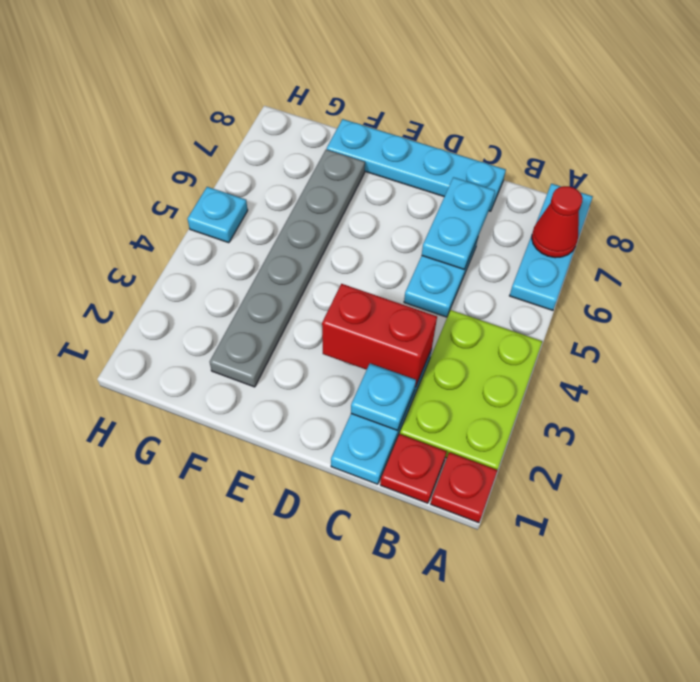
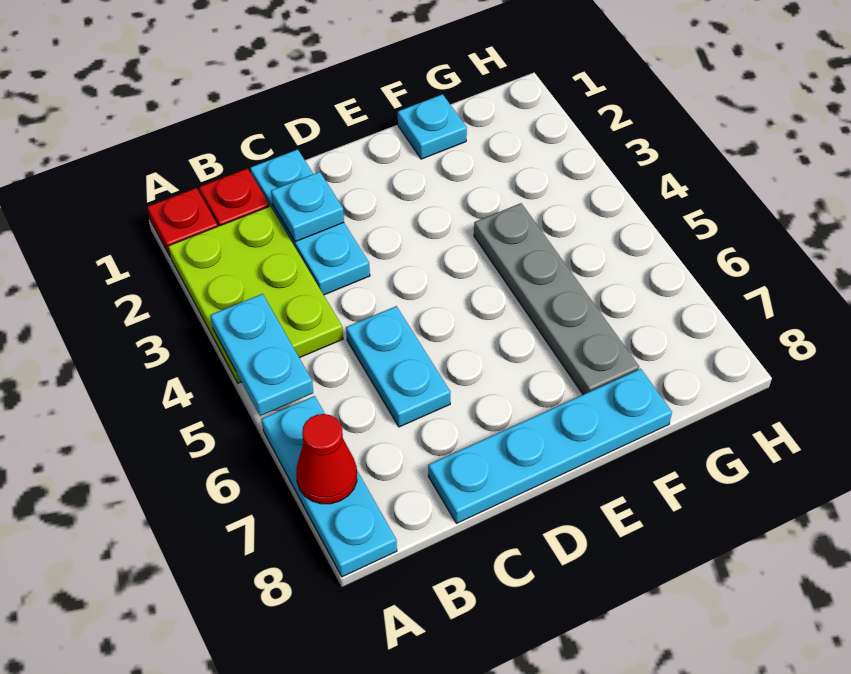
red brick C3:D3 level 2 -> none
cyan plate C6:C7 level 2 -> cyan plate A4:A5 level 2
grey plate F2:F7 level 1 -> grey plate F4:F7 level 1
cyan plate H5 level 1 -> cyan plate F1 level 1

